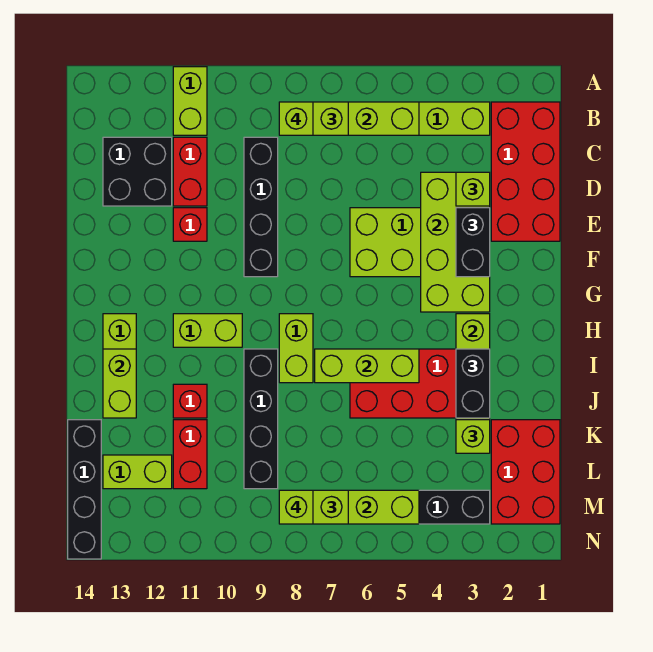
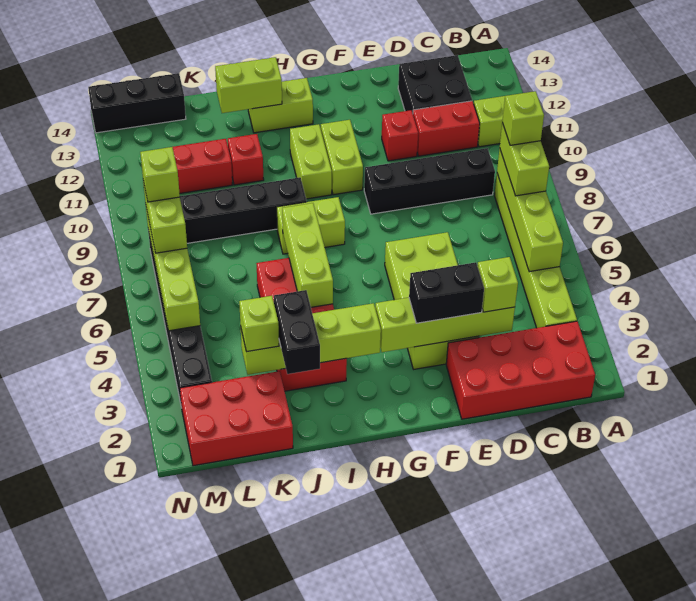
lime brick D3:G4 level 2 -> lime brick D3:G3 level 2
black brick I3:J3 level 3 -> black brick J2:J3 level 3
black brick K14:N14 level 1 -> black brick L14:N14 level 1
lime brick L12:L13 level 1 -> lime brick G10:G11 level 1

